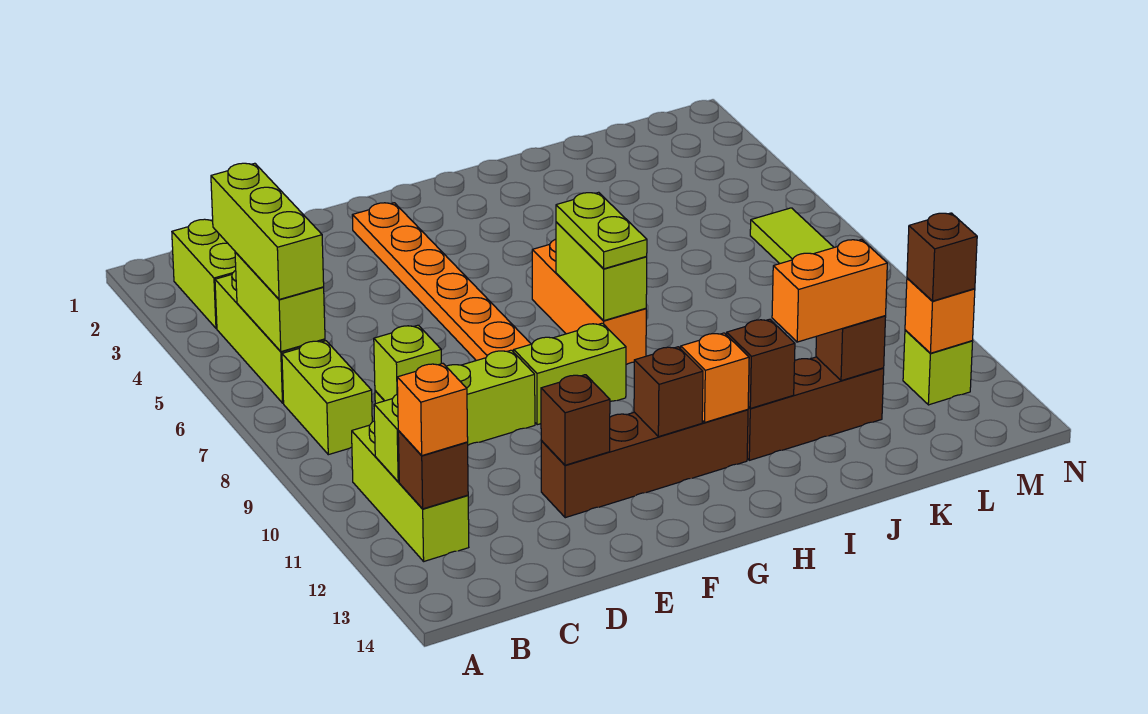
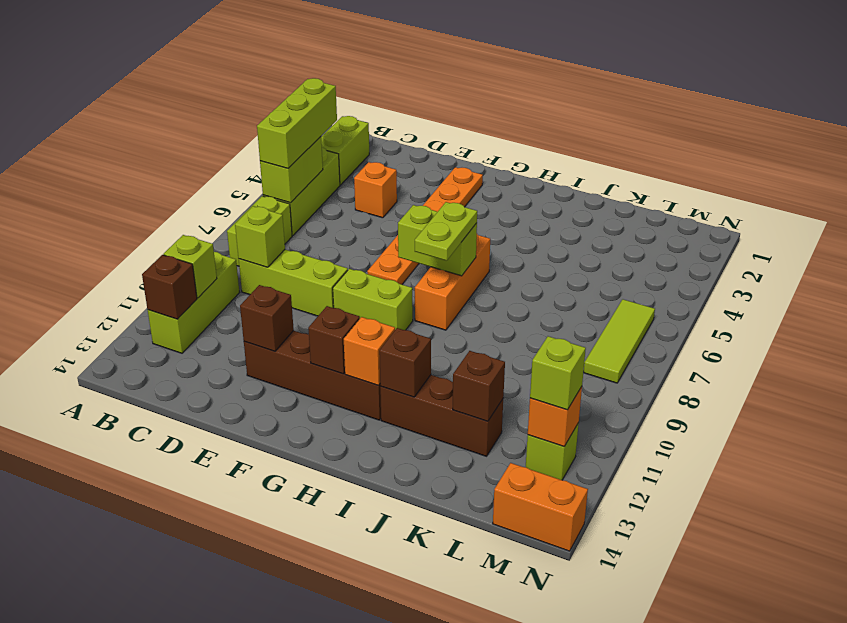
orange brick B12 level 3 -> orange brick D4 level 1
lime brick H7:H8 level 2 -> lime brick G7:H7 level 2
orange brick J12:K12 level 3 -> orange brick M14:N14 level 1
brown brick M12 level 3 -> lime brick M12 level 3

